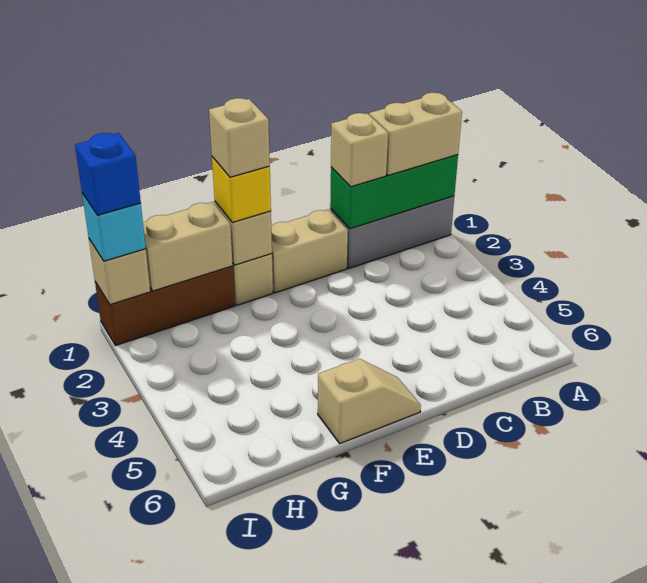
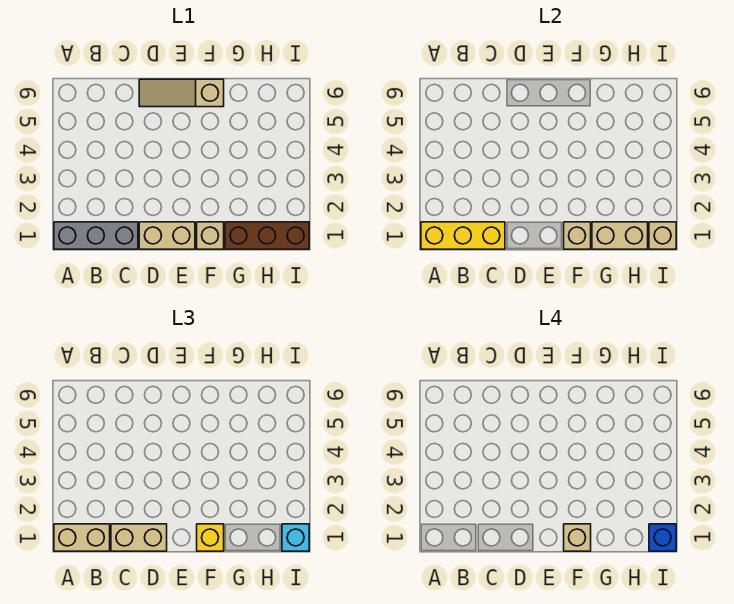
green brick A1:C1 level 2 -> yellow brick A1:C1 level 2
tan brick C1 level 3 -> tan brick C1:D1 level 3
tan slope E6:F6 level 1 top F -> tan slope D6:F6 level 1 top F

